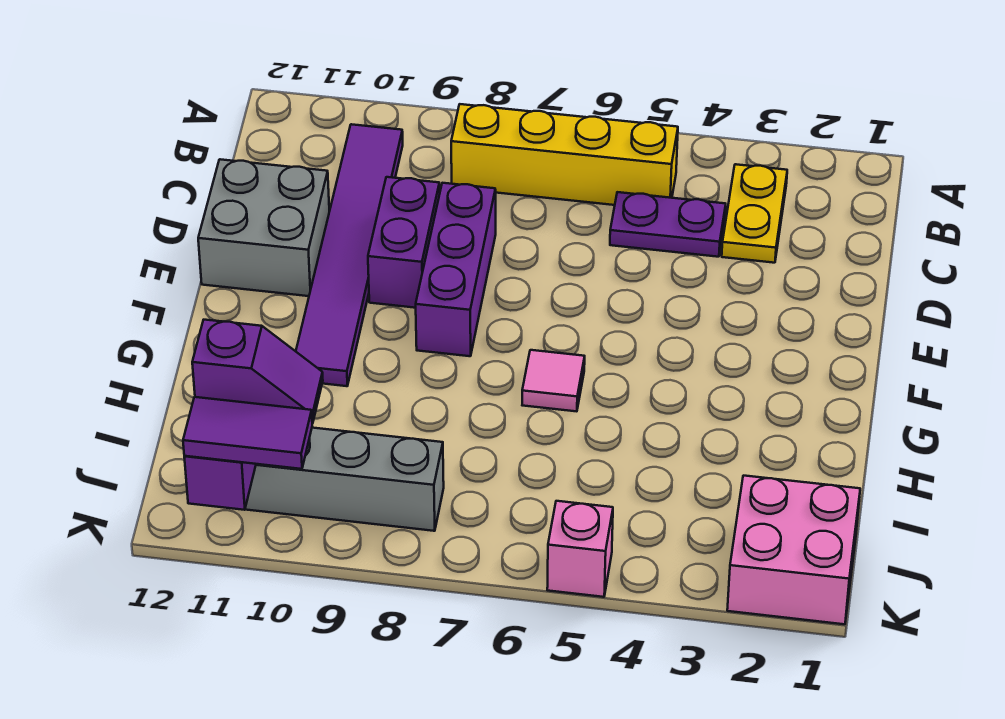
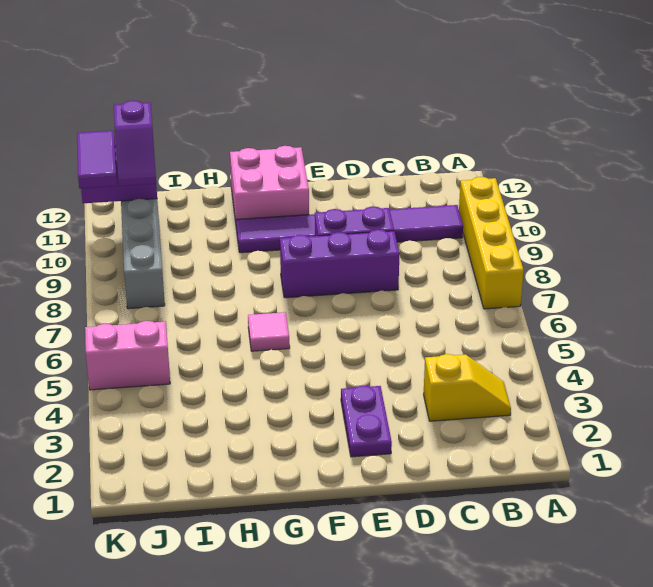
yellow plate B3:C3 level 1 -> yellow slope B3:C3 level 1 top C
yellow brick B5:B8 level 1 -> yellow brick A7:A10 level 1
purple plate C4:C5 level 1 -> purple plate E2:E3 level 1
grey brick D11:E12 level 1 -> none
pink brick J1:K2 level 1 -> pink brick F11:G12 level 1
pink brick K5 level 1 -> pink brick J5:K5 level 1

